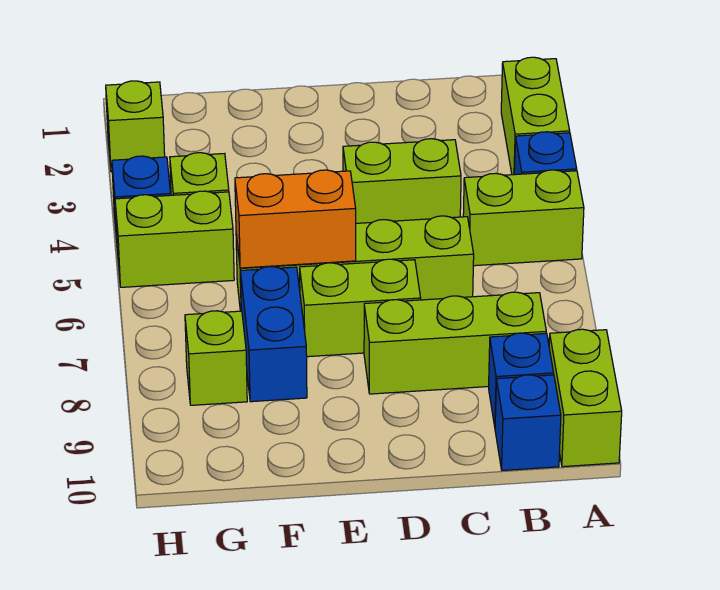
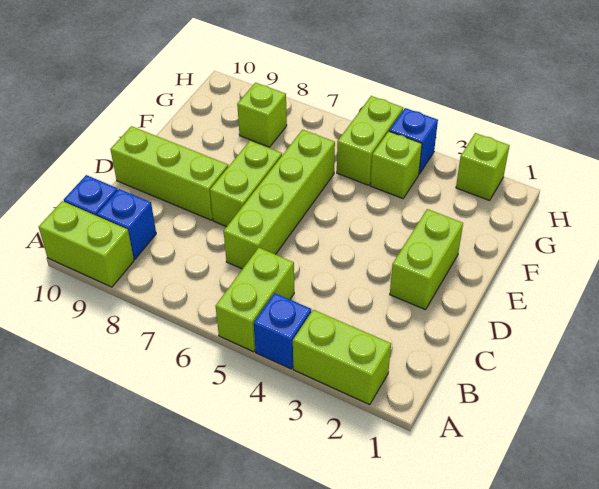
lime brick B8:D8 level 1 -> lime brick D8:D10 level 1
lime brick C4:D4 level 1 -> lime brick D2:E2 level 1
orange brick E6:F6 level 2 -> none
blue brick F7:F8 level 1 -> none

